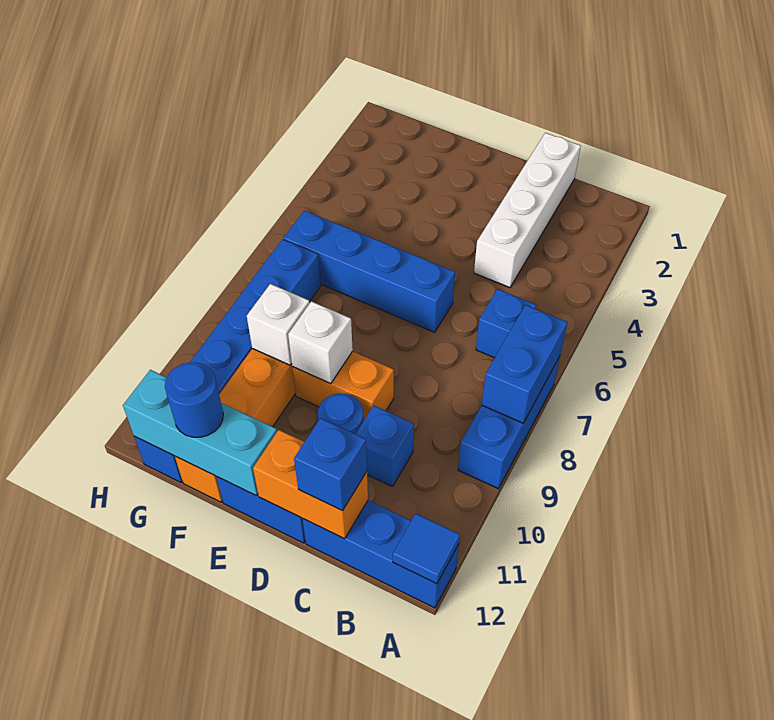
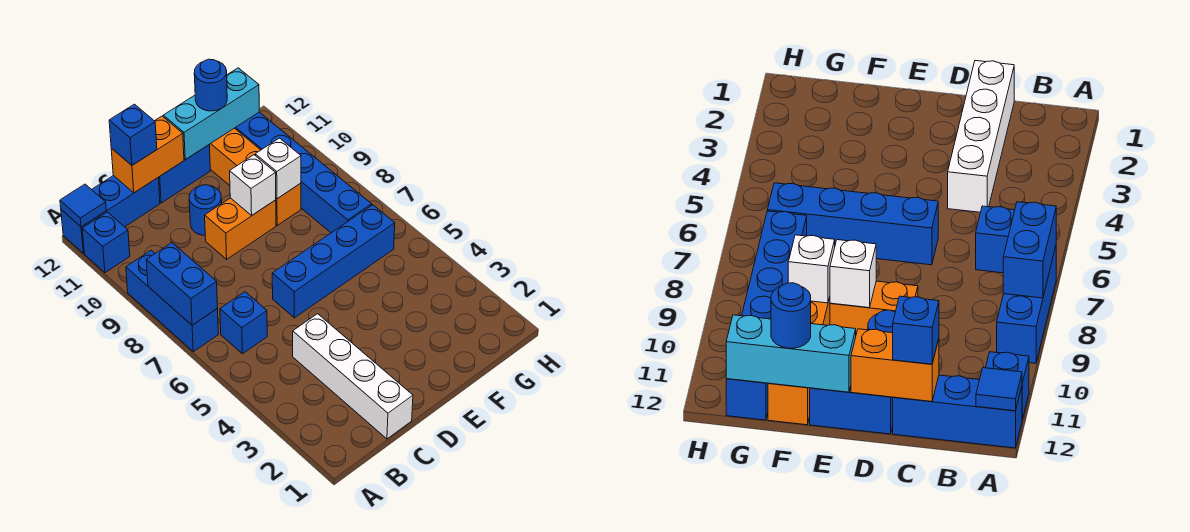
blue brick C10 level 1 -> blue brick A11 level 1

